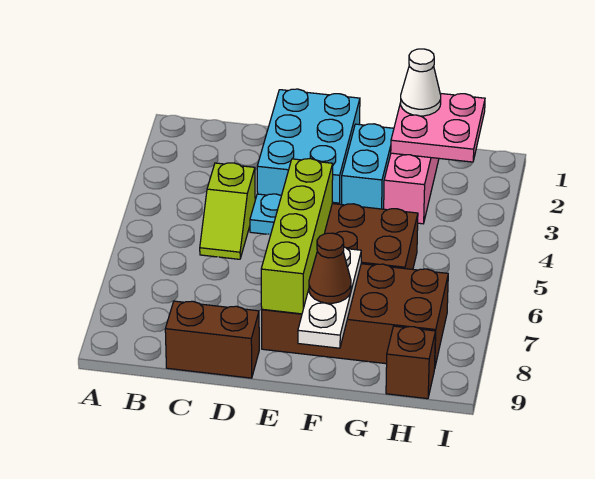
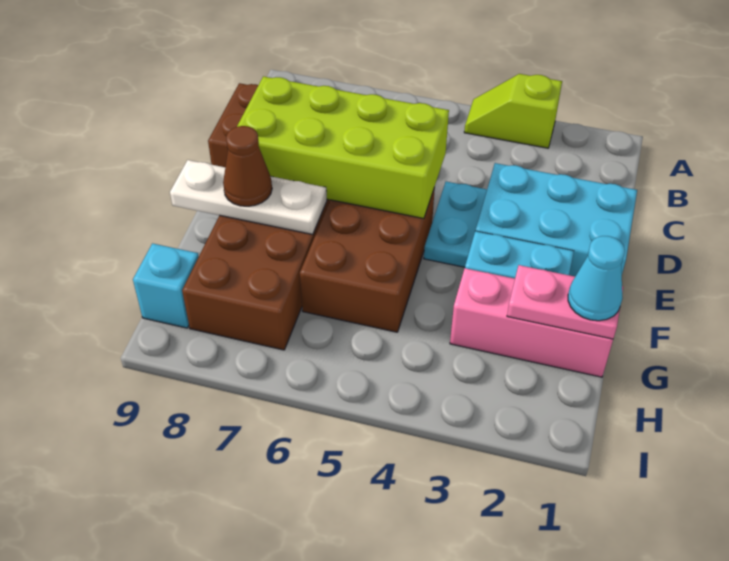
lime slope C4:C5 level 1 top 4 -> lime slope A3:A4 level 1 top 3
lime brick E5:E8 level 2 -> lime brick D5:E8 level 2
pink plate G1:H2 level 2 -> pink plate G1:G2 level 2
white cone G1 level 3 -> cyan cone G1 level 3
brown brick H9 level 1 -> cyan brick H9 level 1

